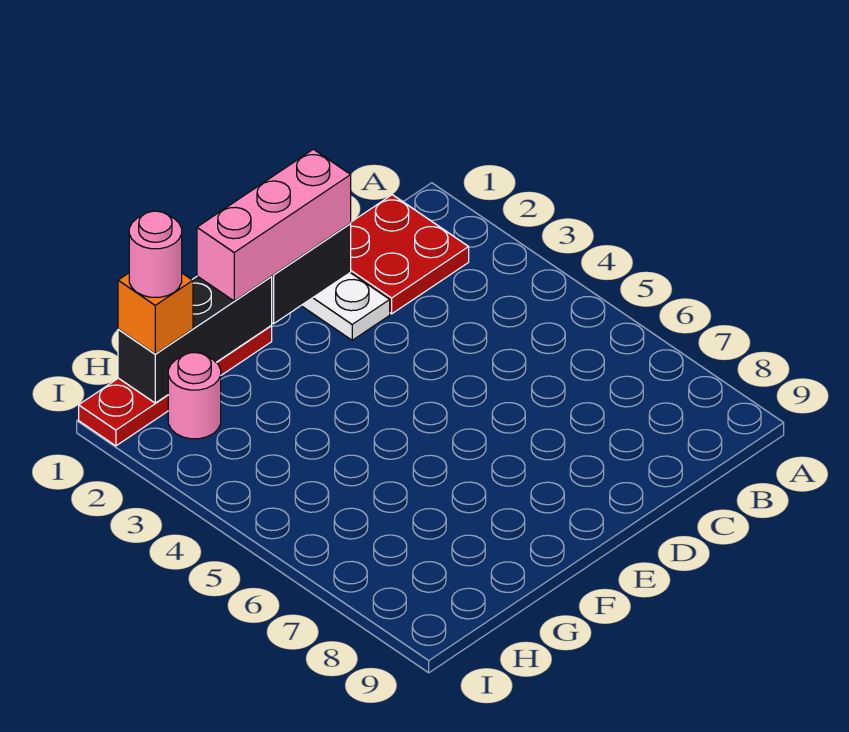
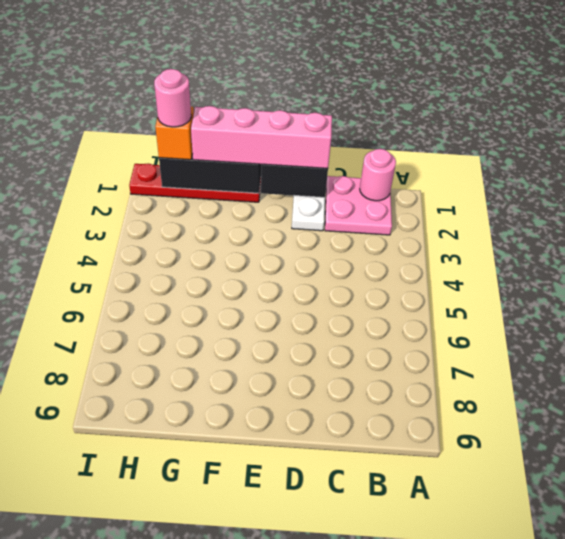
red plate B1:C2 level 1 -> pink plate B1:C2 level 1
pink brick D1:F1 level 3 -> pink brick D1:G1 level 3
pink round brick H2 level 1 -> pink round brick B1 level 2

